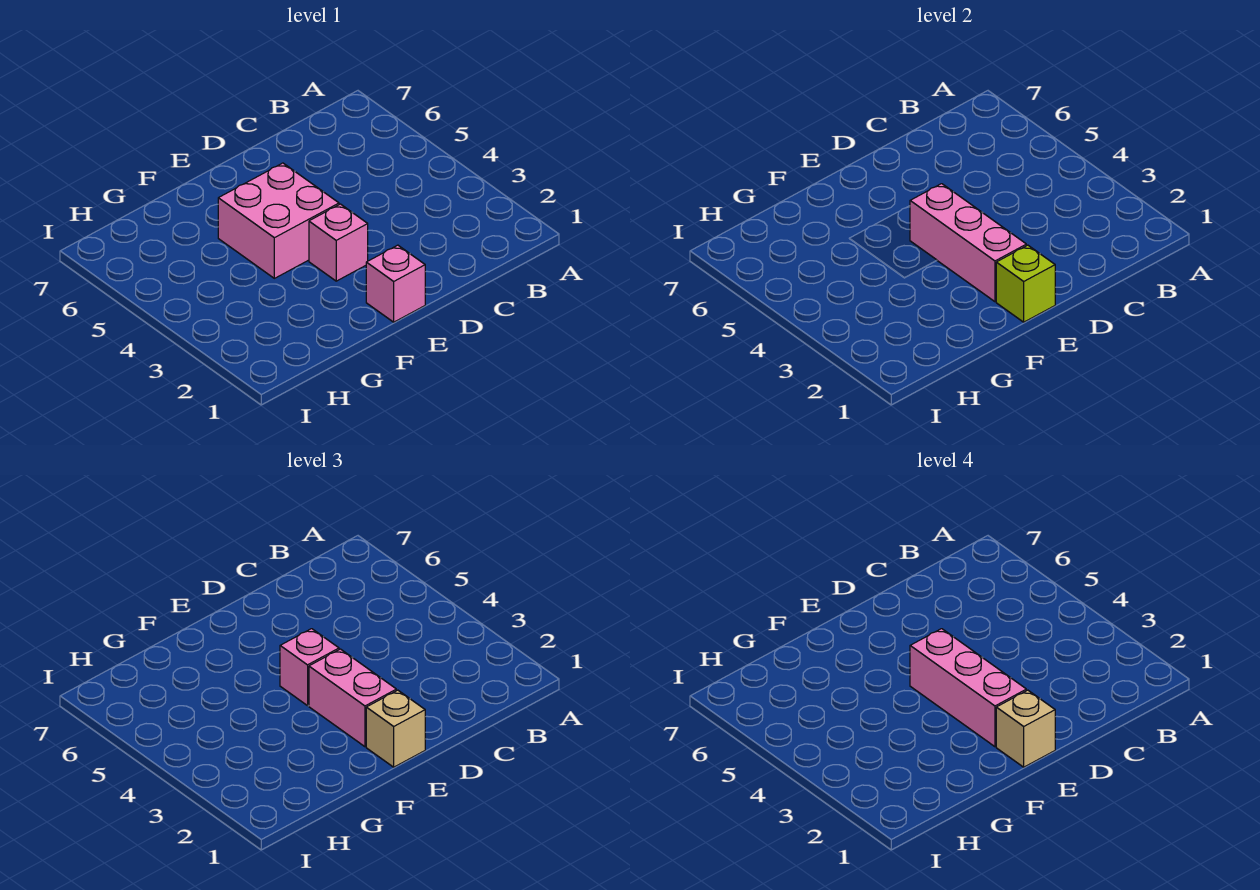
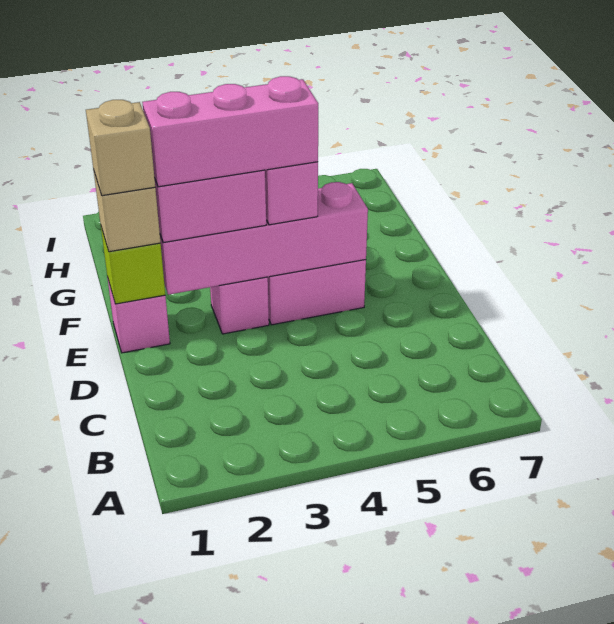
pink brick E2:E4 level 2 -> pink brick E2:E5 level 2

